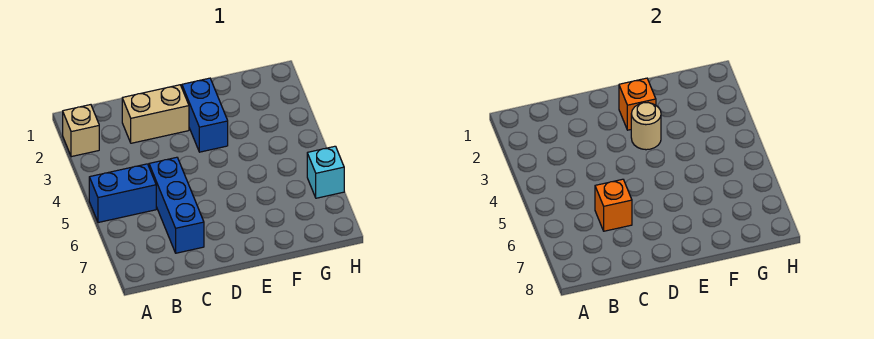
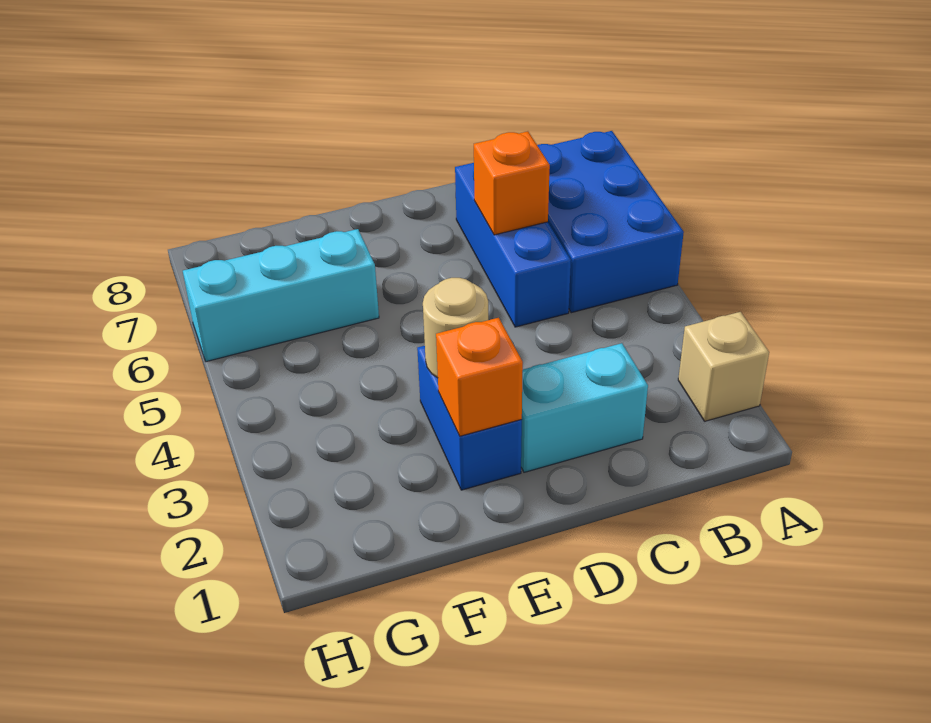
blue brick A5:B5 level 1 -> blue brick A5:B7 level 1
tan brick C2:D2 level 1 -> cyan brick C2:D2 level 1
cyan brick H6 level 1 -> cyan brick F6:H6 level 1

